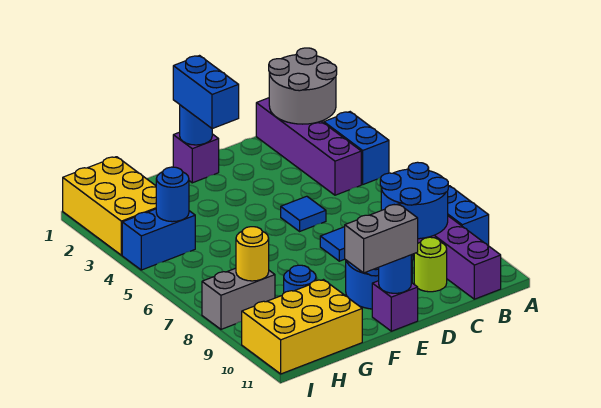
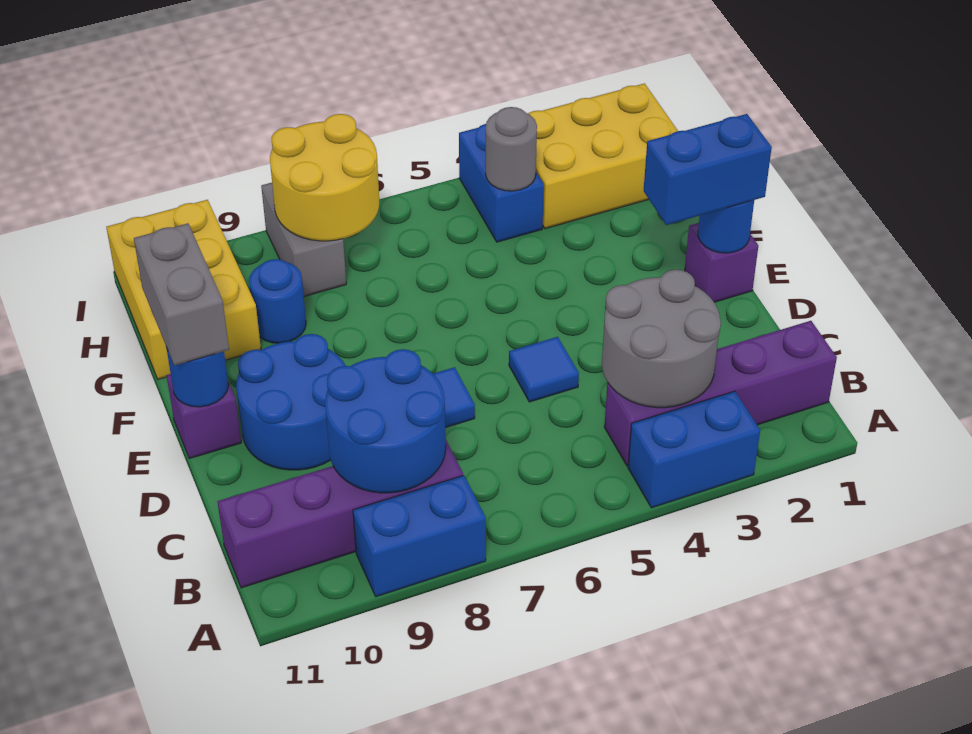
grey round brick A1:B2 level 2 -> grey round brick B3:C4 level 2
lime round brick C10 level 1 -> none
blue round brick H4 level 2 -> grey round brick H4 level 2
yellow round brick H8 level 2 -> yellow round brick H7:I8 level 2

